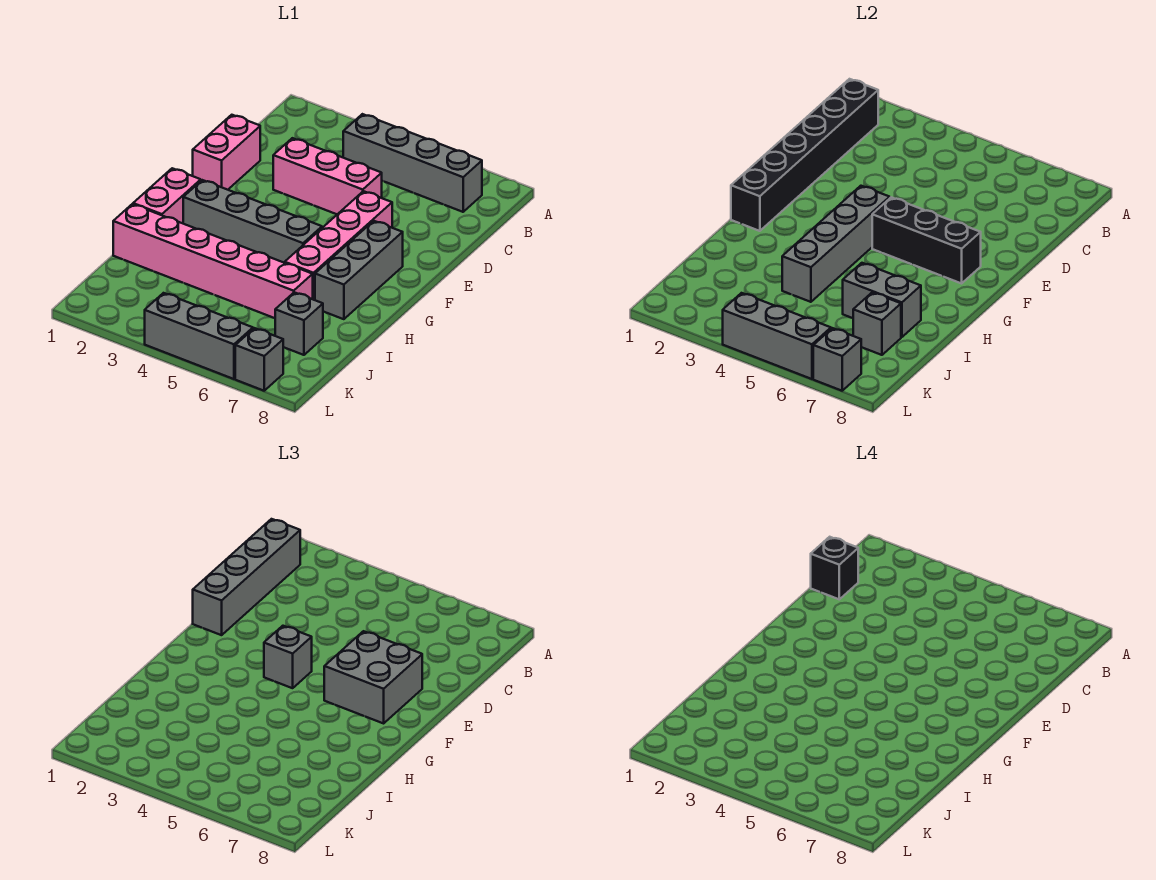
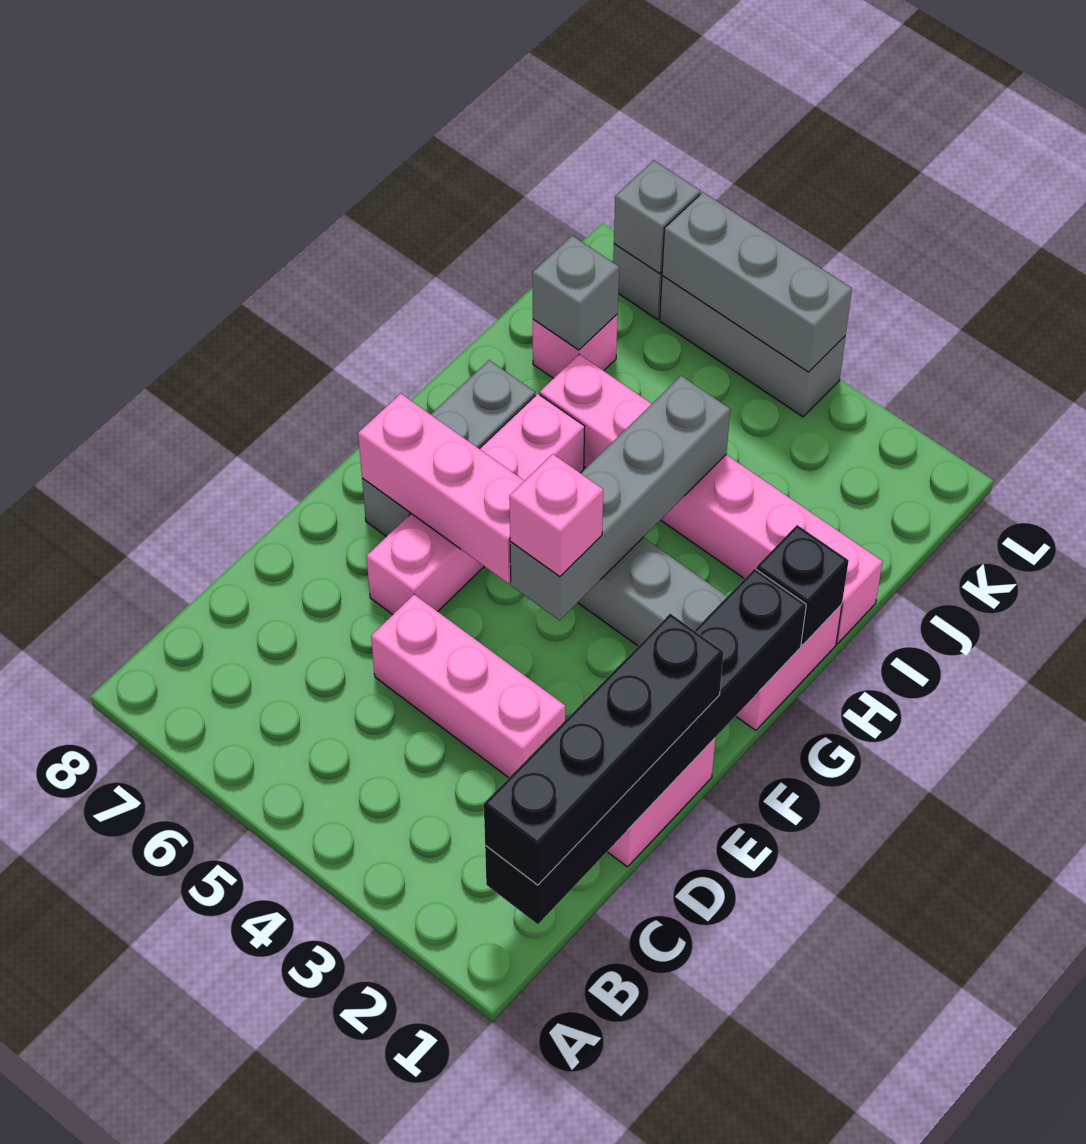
grey brick B1:E1 level 3 -> black brick B1:E1 level 3
grey brick B4:B7 level 1 -> none
black brick C1 level 4 -> black brick H1 level 2
grey brick E6:F7 level 3 -> none
grey brick F4 level 3 -> pink brick F4 level 3
black brick F5:F7 level 2 -> pink brick F5:F7 level 2
grey brick I6:I7 level 2 -> none
grey brick J7 level 1 -> pink brick J7 level 1

